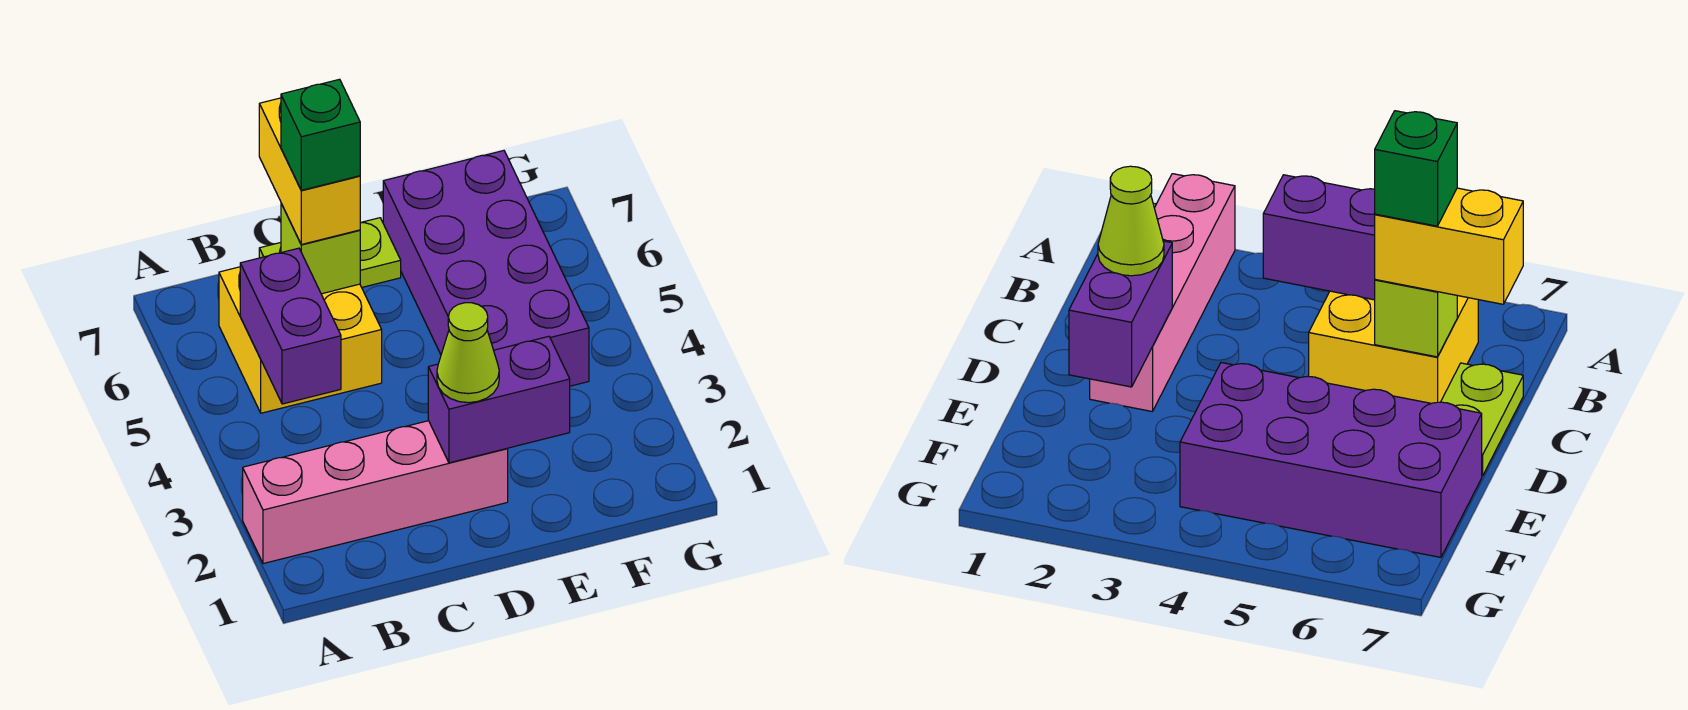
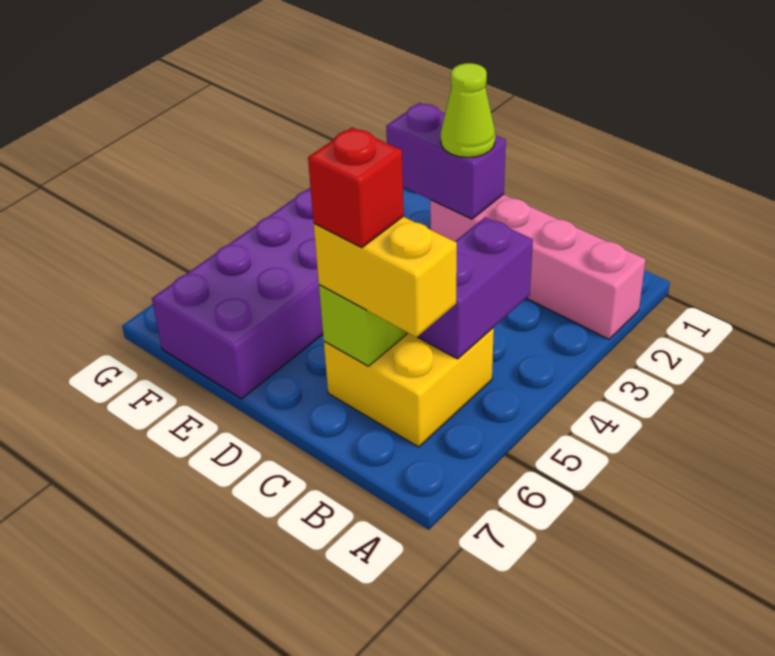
yellow brick C6:C7 level 3 -> yellow brick B6:C6 level 3
green brick C6 level 4 -> red brick C6 level 4
lime plate C7:D7 level 1 -> none

